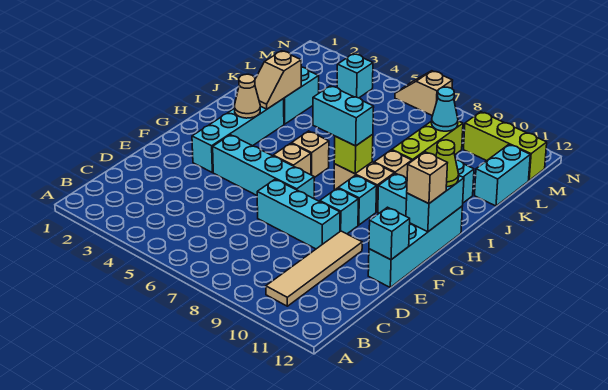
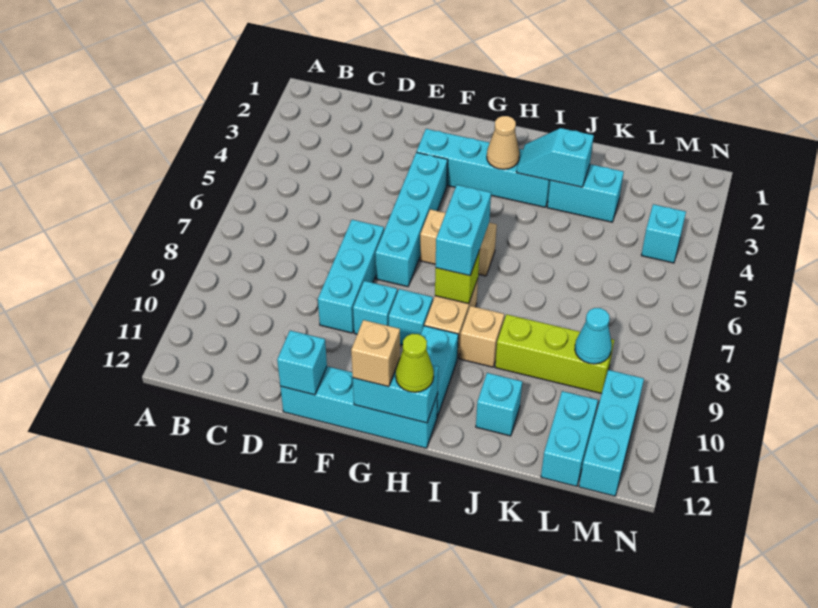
tan tile B10:E10 level 1 -> none
tan slope I3:J3 level 2 top J -> cyan slope I3:J3 level 2 top J
cyan brick K12:L12 level 1 -> cyan brick L11:L12 level 1
lime brick M10:M12 level 1 -> cyan brick M10:M12 level 1
tan slope N6:N7 level 1 top 7 -> none

